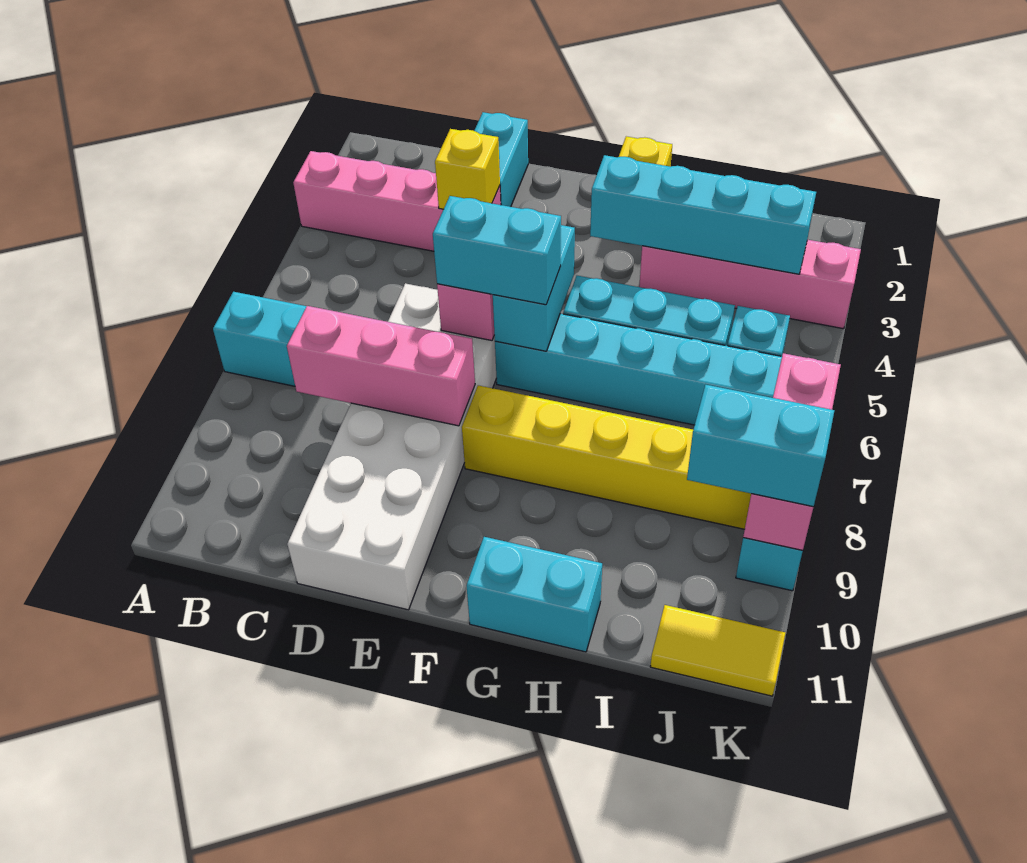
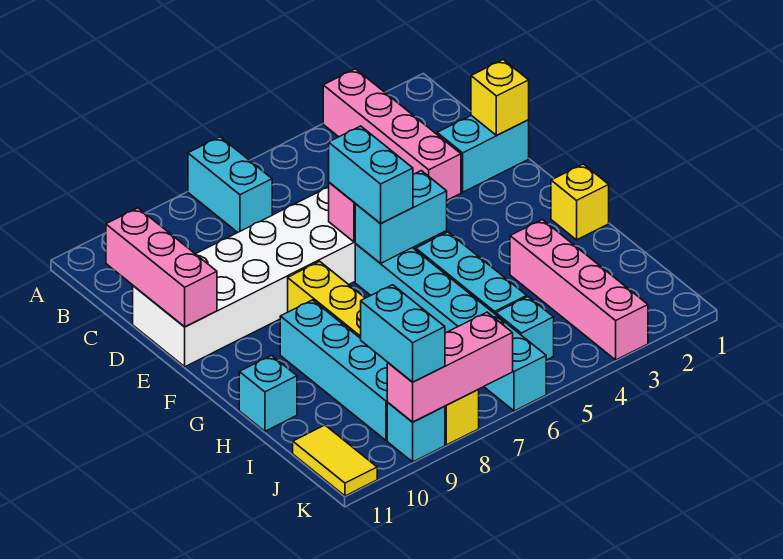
pink brick C8:E8 level 2 -> pink brick C11:E11 level 2
yellow brick D3 level 2 -> yellow brick D1 level 2
cyan brick G3:J3 level 2 -> cyan brick G9:J9 level 1
cyan brick G11:H11 level 1 -> cyan brick H11 level 1

